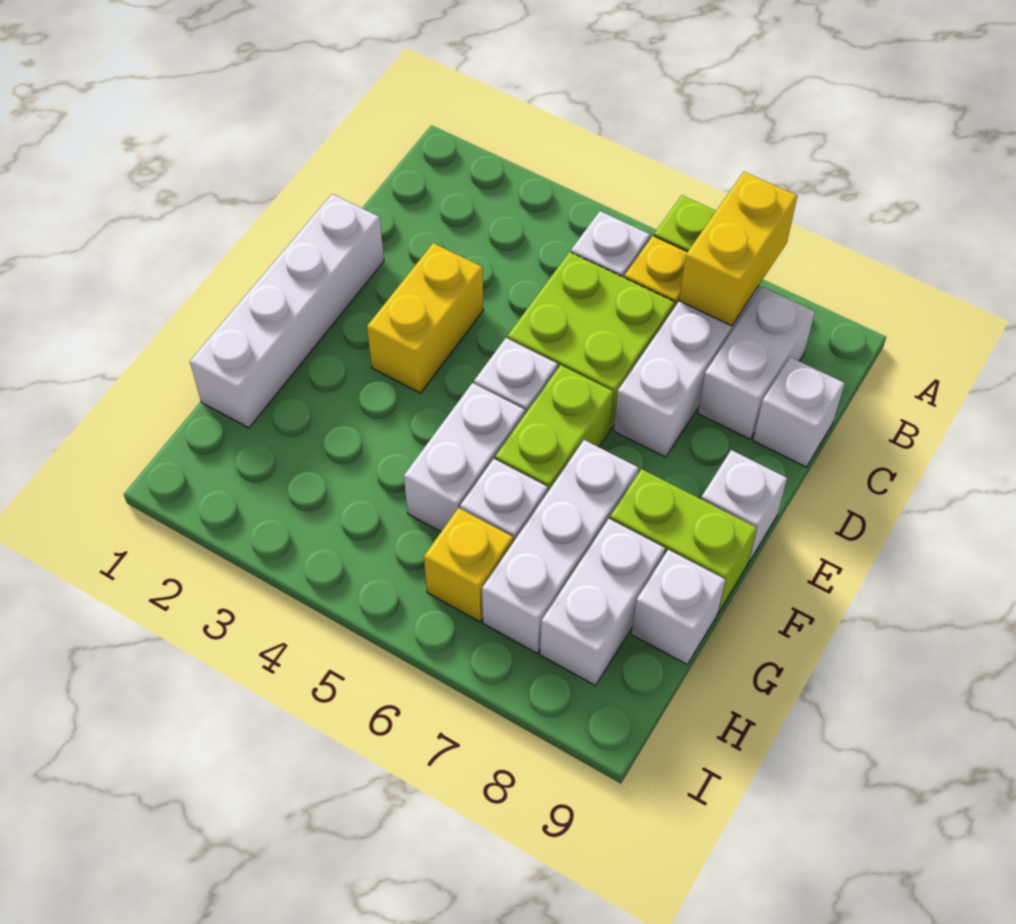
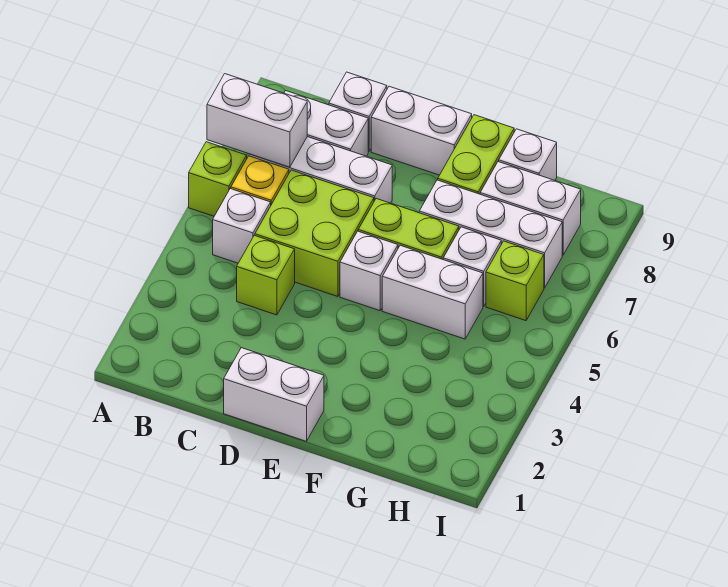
yellow brick A7:B7 level 2 -> white brick A7:B7 level 2
none -> lime brick C4 level 1
white brick D1:G1 level 1 -> white brick D1:E1 level 1
yellow brick D3:E3 level 1 -> none
white brick E9 level 1 -> white brick D9:E9 level 1
yellow brick H6 level 1 -> lime brick H6 level 1

